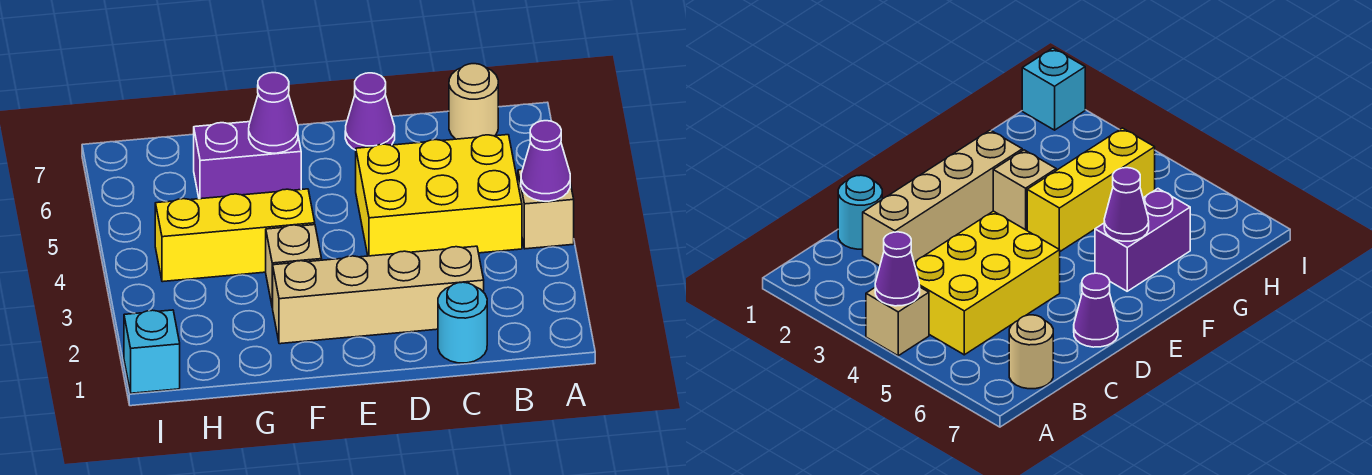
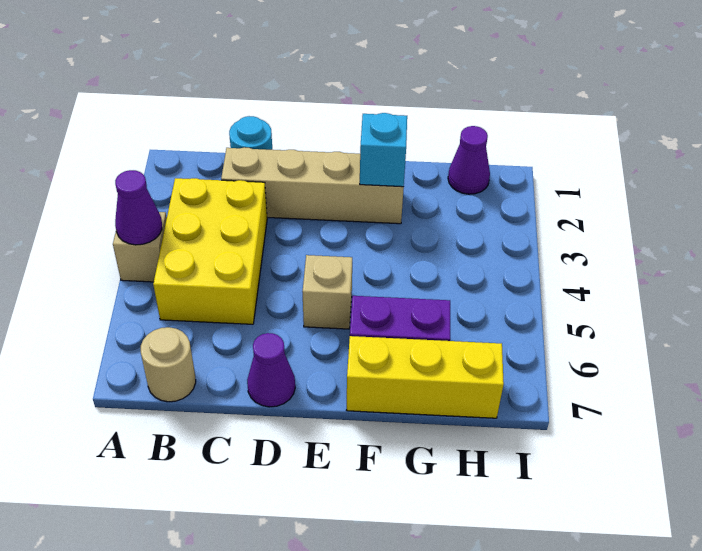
yellow brick B4:D5 level 1 -> yellow brick B3:C5 level 1
tan brick F3 level 1 -> tan brick E5 level 1
yellow brick F4:H4 level 1 -> yellow brick F7:H7 level 1
purple cone F6 level 2 -> purple cone H1 level 1
cyan brick I1 level 1 -> cyan brick F2 level 2

